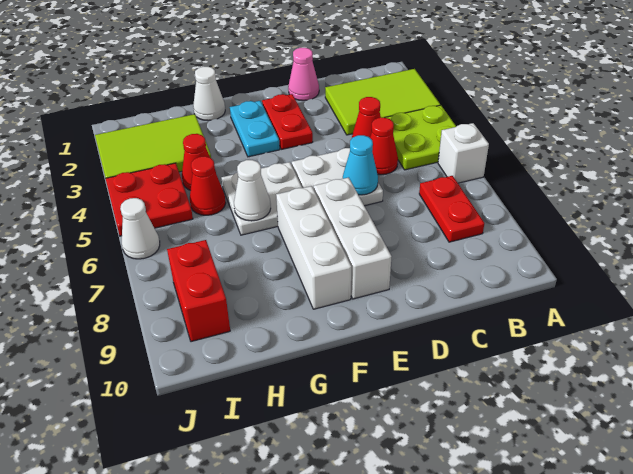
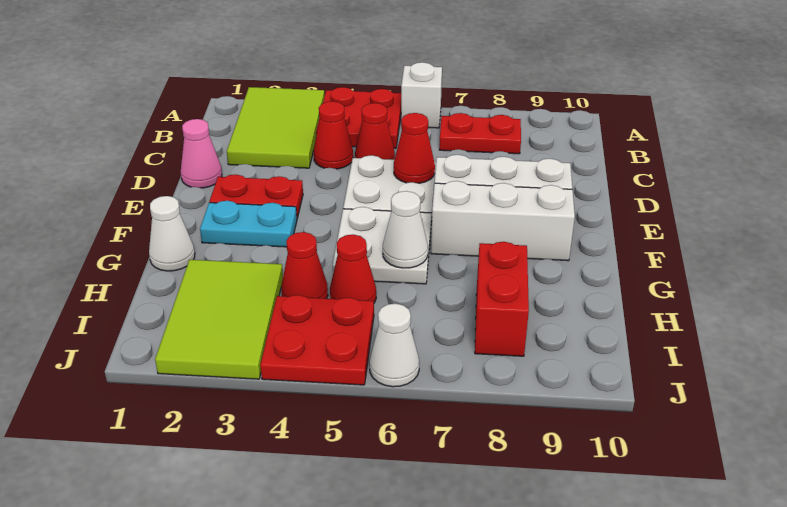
lime plate A4:B5 level 1 -> red plate A4:B5 level 1
cyan cone D6 level 2 -> red cone D6 level 2
red brick I8:I9 level 1 -> red brick H8:I8 level 1

